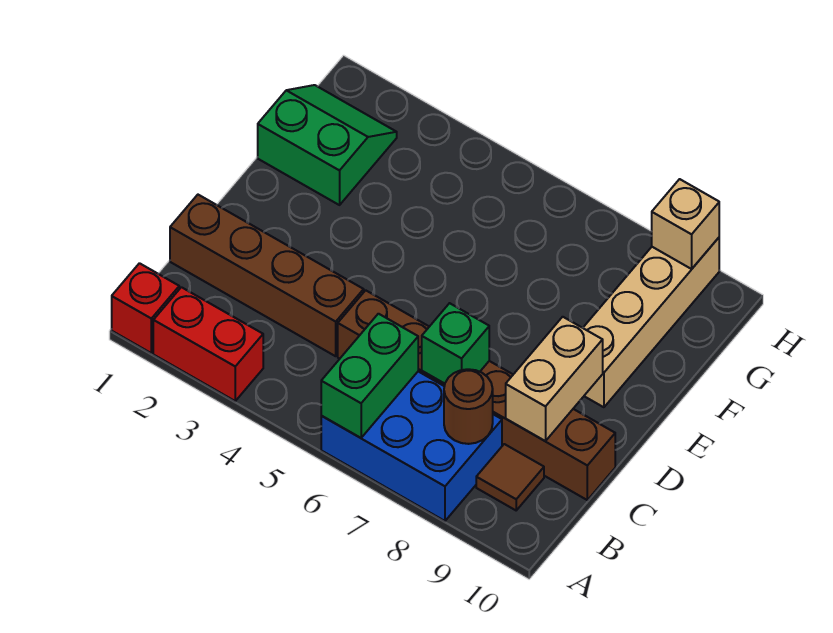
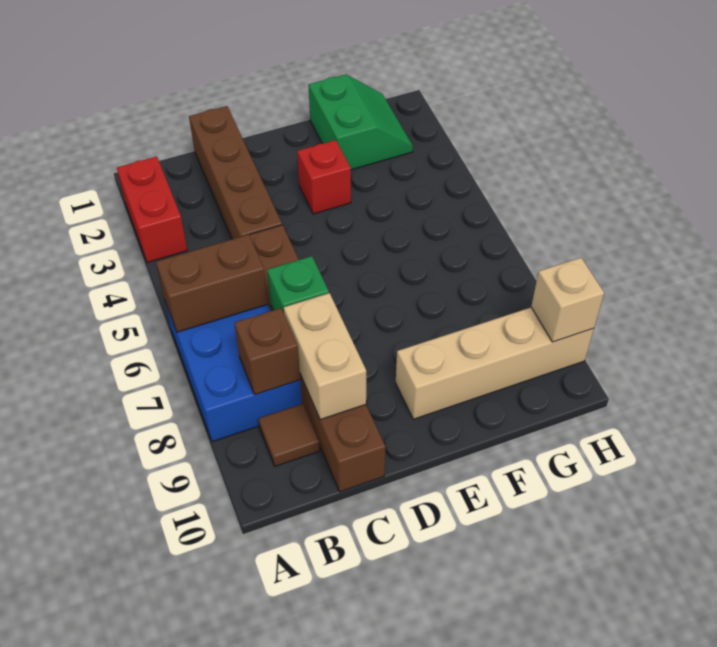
red brick A1 level 1 -> red brick E3 level 1
green brick A6:B6 level 2 -> brown brick A6:B6 level 2
brown round brick B8 level 2 -> brown brick B8 level 2
tan brick C9:D9 level 2 -> tan brick C8:C9 level 2

